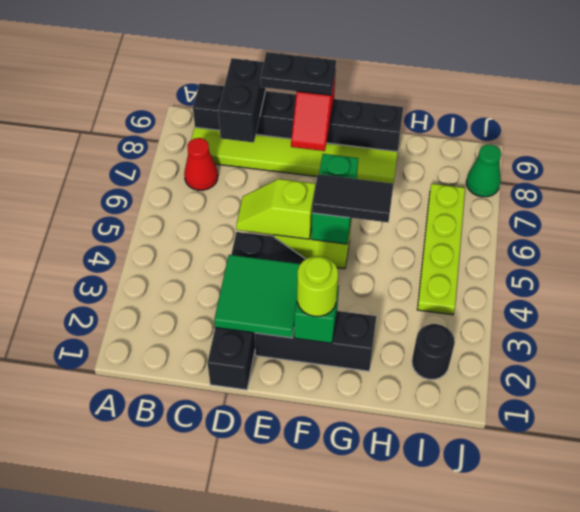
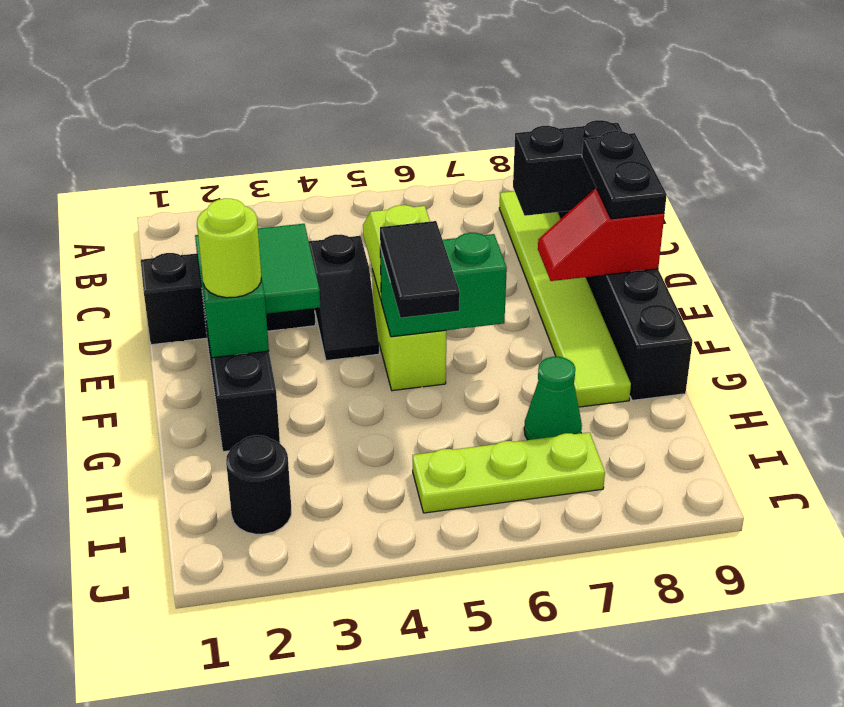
red cone B7 level 1 -> none
lime plate I4:I7 level 1 -> lime plate I5:I7 level 1
green cone J8 level 1 -> green cone H7 level 1

